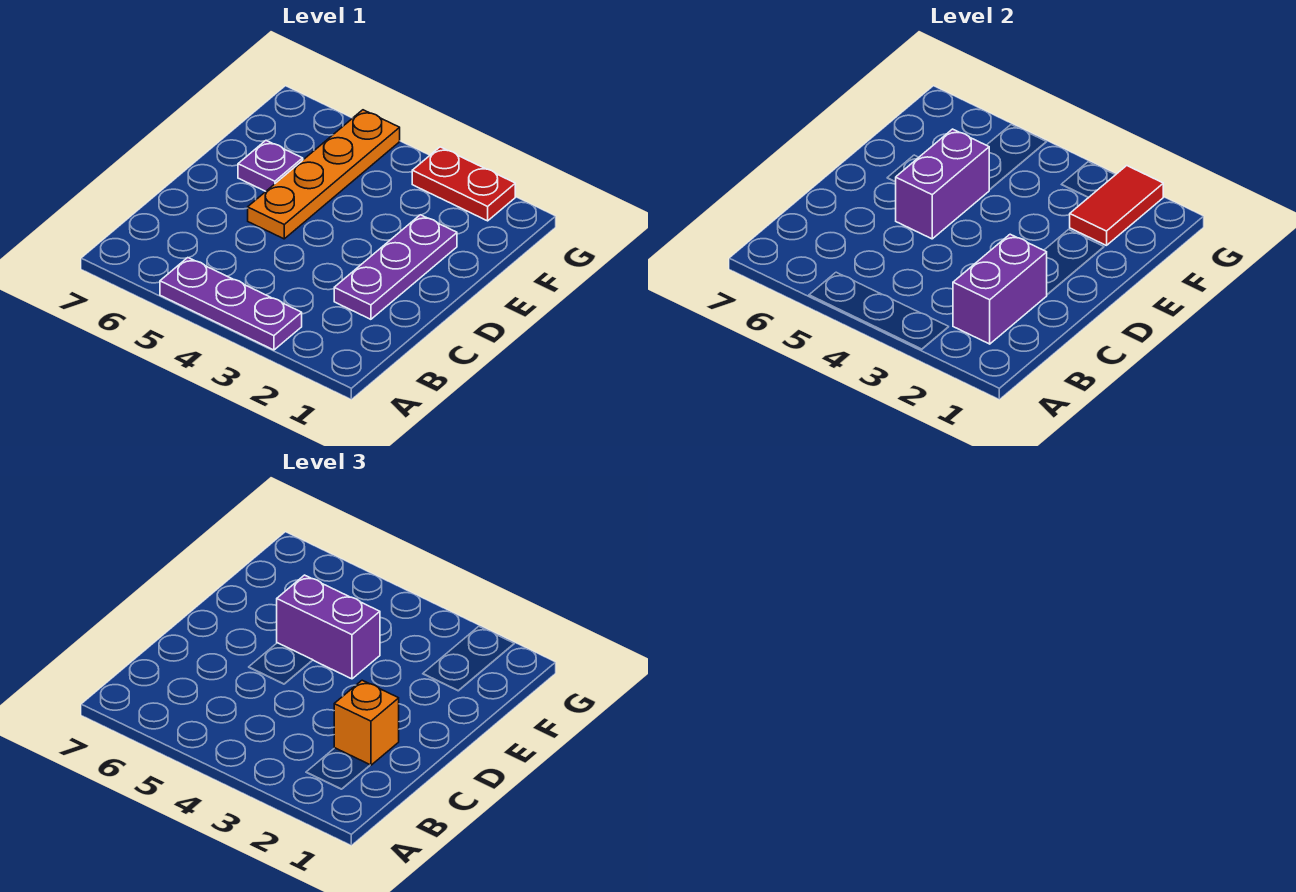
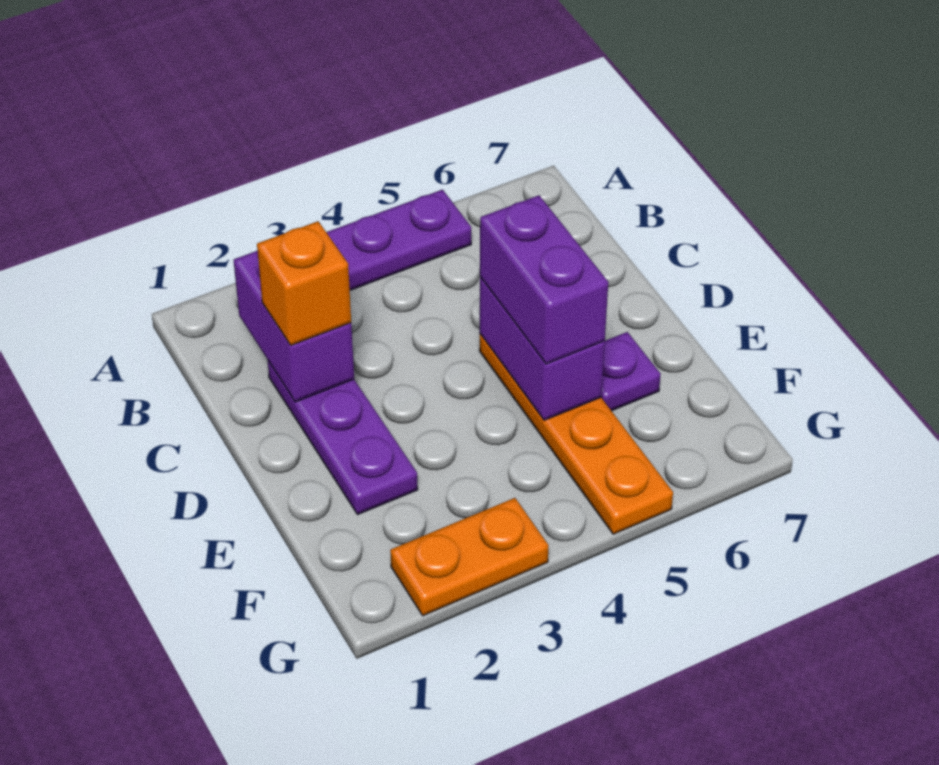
purple brick E4:E5 level 3 -> purple brick D5:E5 level 3
red tile F2:G2 level 2 -> none
red plate G2:G3 level 1 -> orange plate G2:G3 level 1

